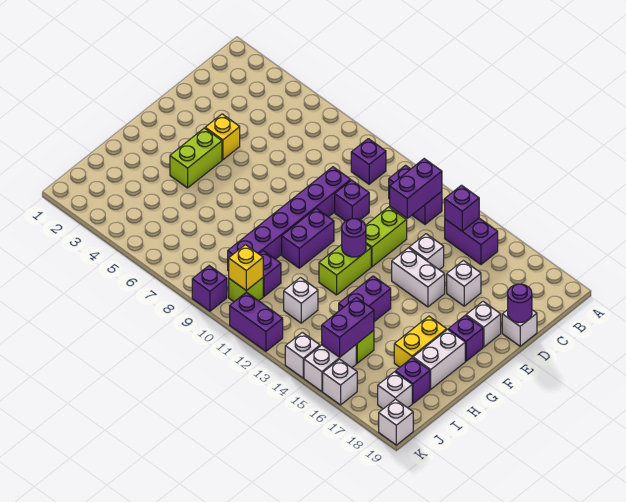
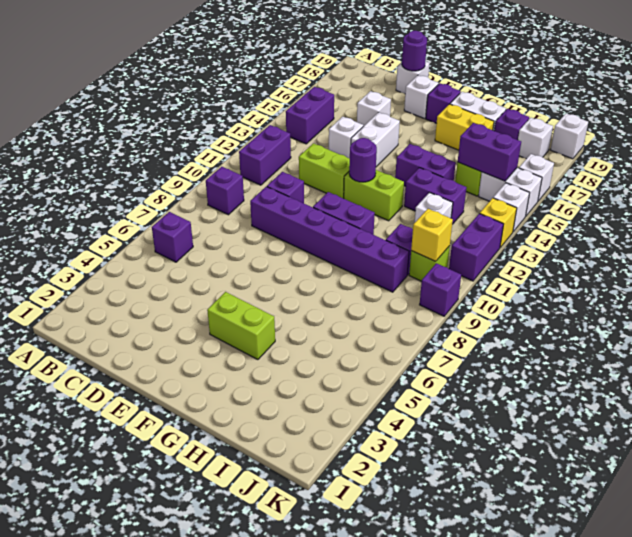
purple brick B12:C12 level 2 -> purple brick H13:I13 level 1
purple brick B14 level 2 -> purple brick B6 level 1
yellow brick E4 level 1 -> yellow brick K13 level 1

